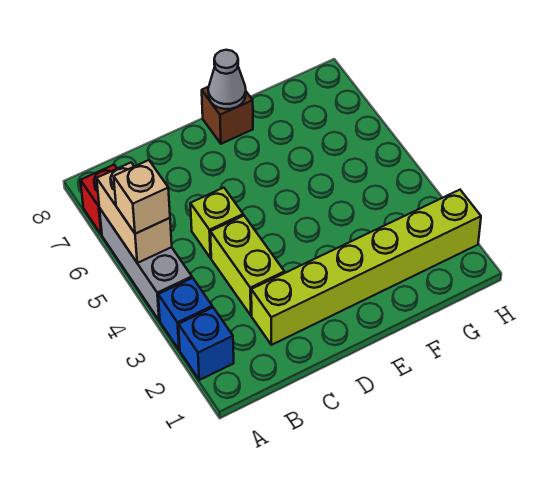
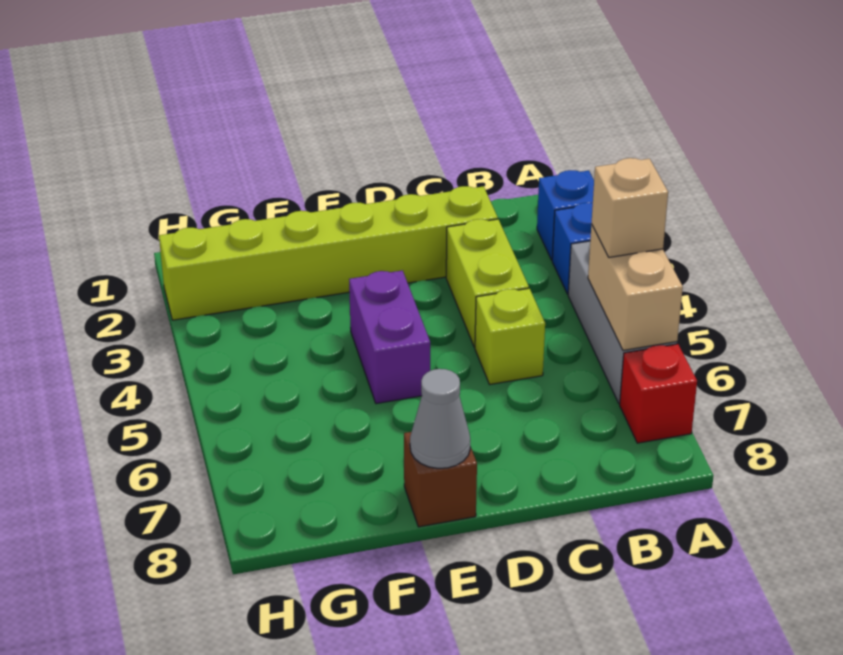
none -> purple brick E4:E5 level 1

